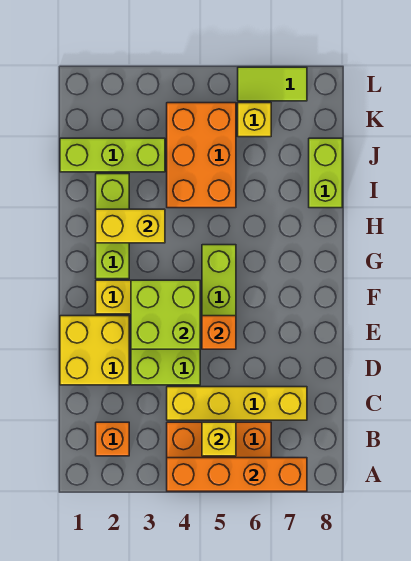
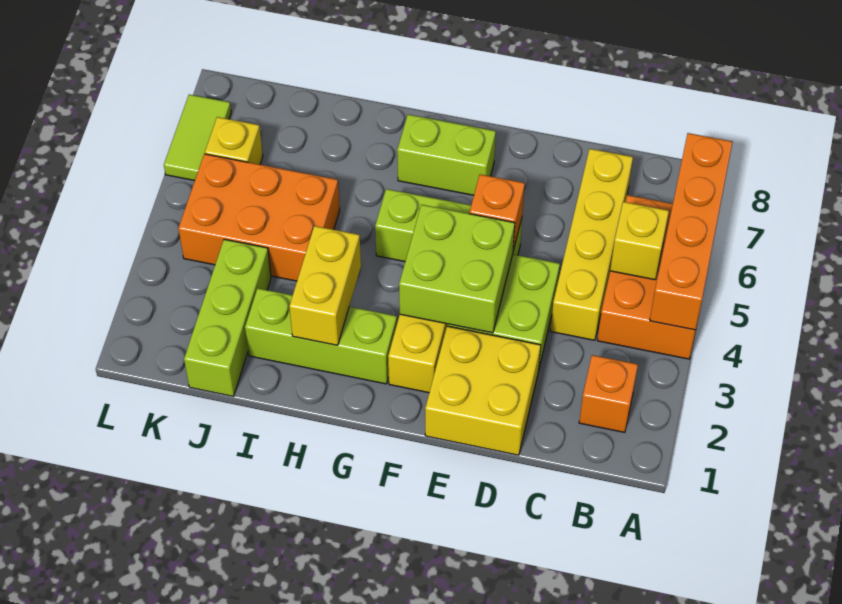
lime brick I8:J8 level 1 -> lime brick F7:G7 level 1

